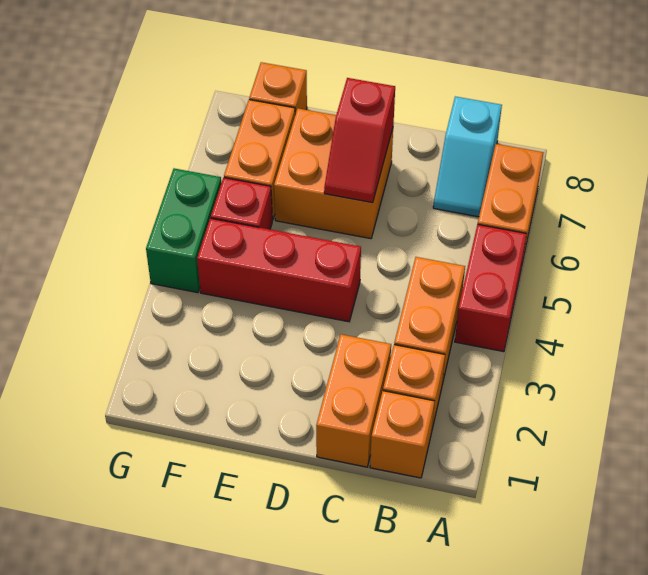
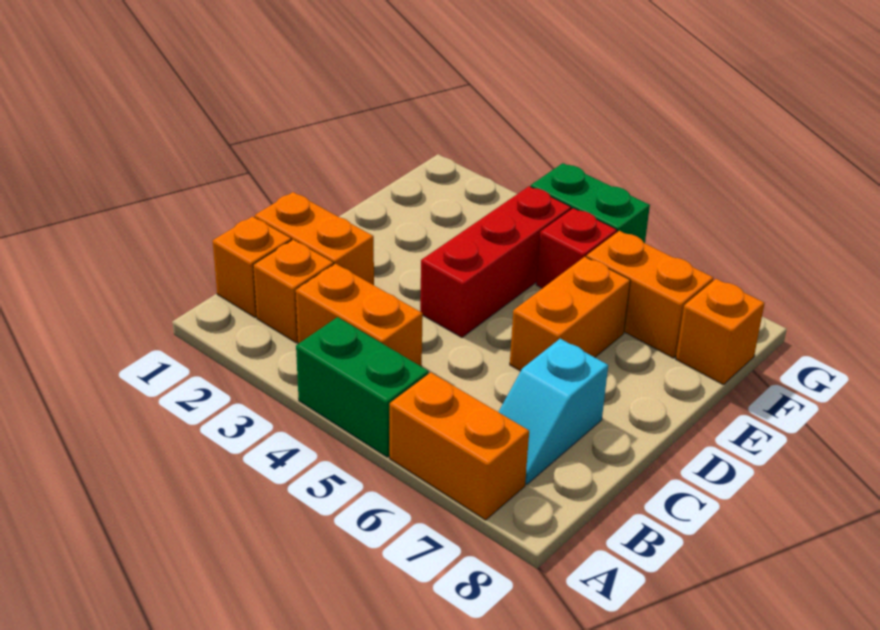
red brick A4:A5 level 1 -> green brick A4:A5 level 1
cyan slope B7:B8 level 1 top 8 -> cyan slope B7:C7 level 1 top C
orange brick D6:E7 level 1 -> orange brick D6:E6 level 1
red slope D6:D7 level 2 top 7 -> none

